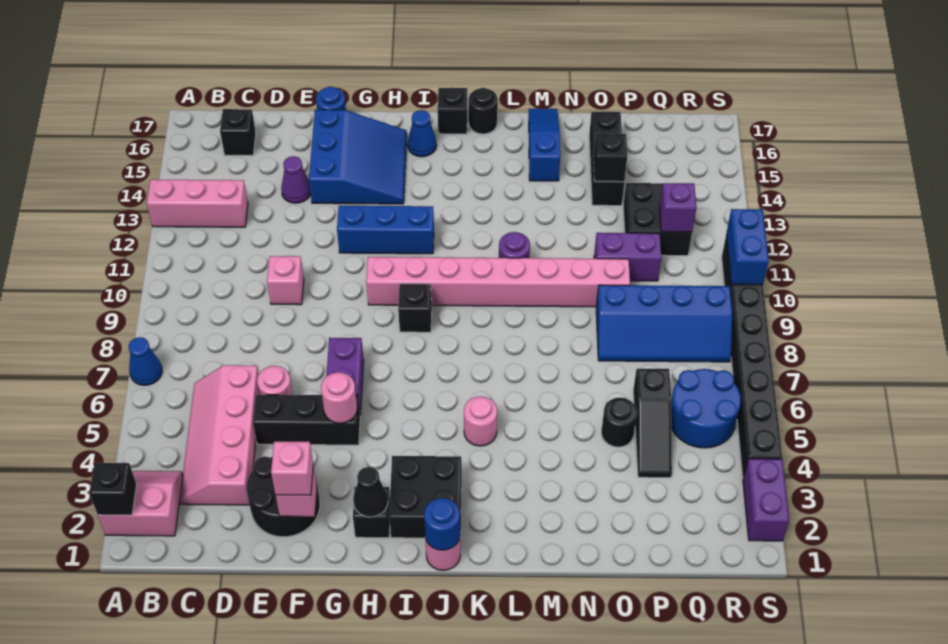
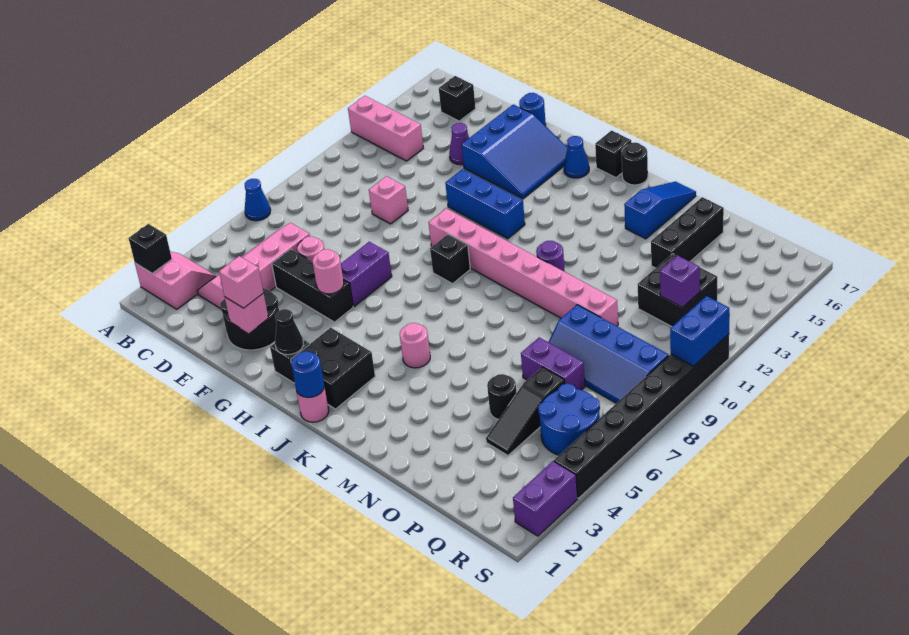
purple brick O11:P11 level 1 -> purple brick O7:P7 level 1
black brick O14 level 2 -> none

